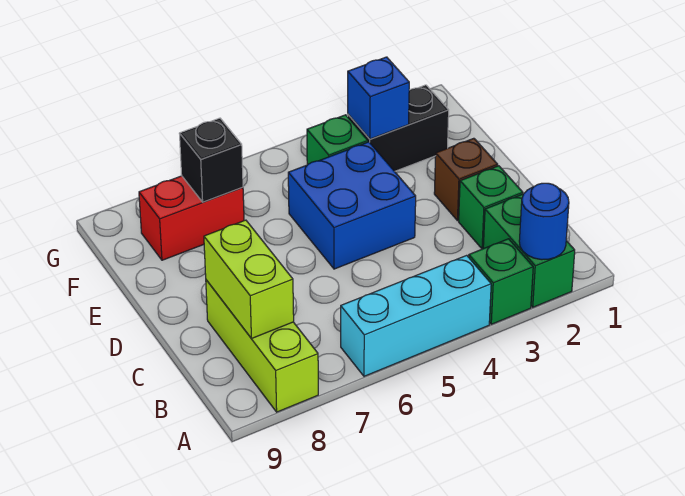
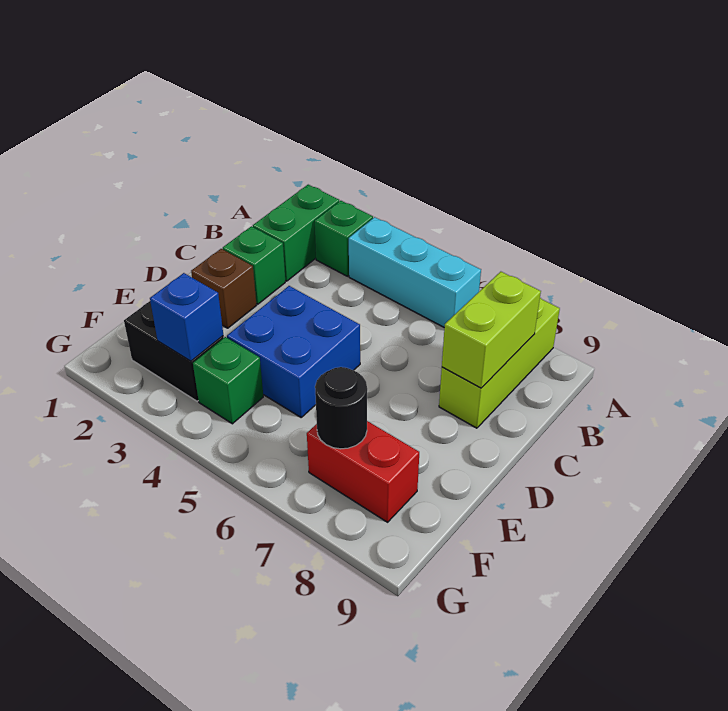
blue round brick A2 level 2 -> none
black brick F7 level 2 -> black round brick F7 level 2

